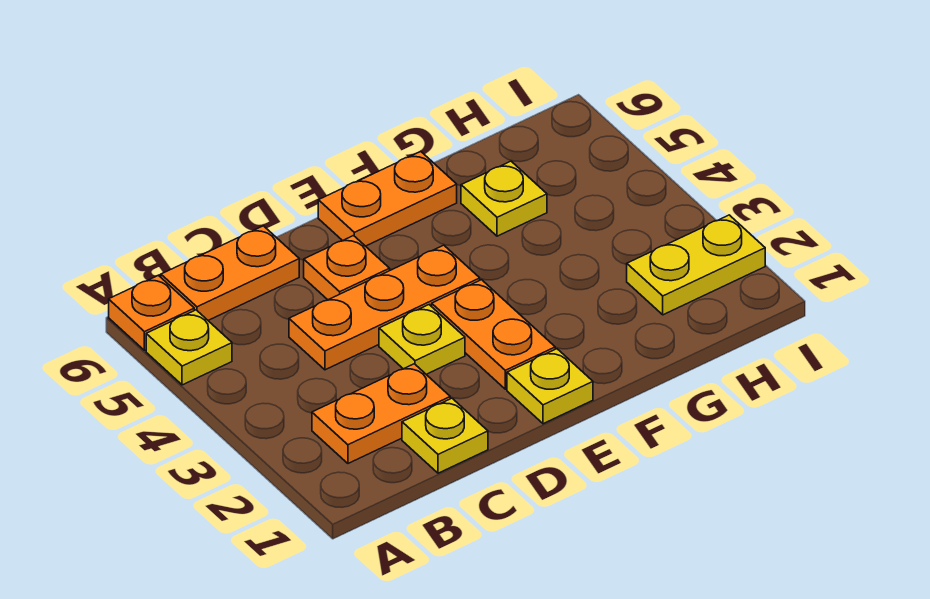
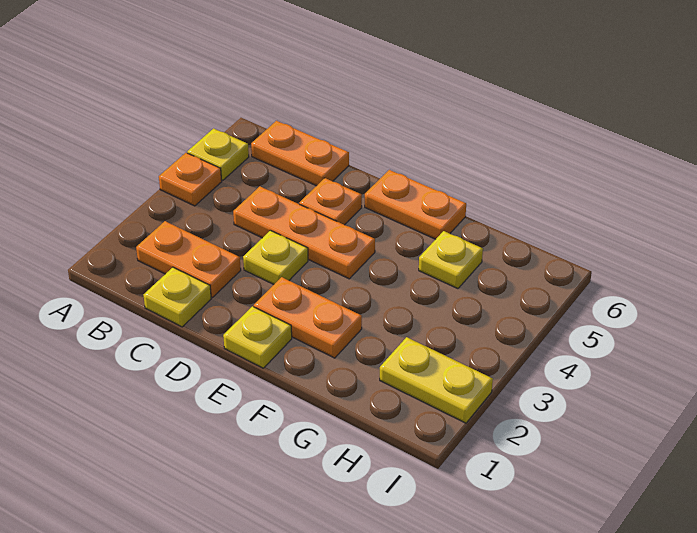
orange plate A6 level 1 -> orange plate A4 level 1
orange plate E2:E3 level 1 -> orange plate E2:F2 level 1

